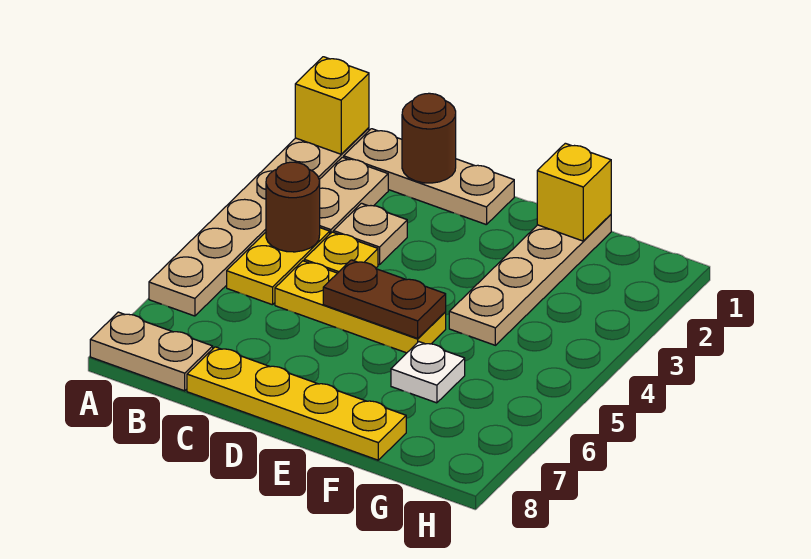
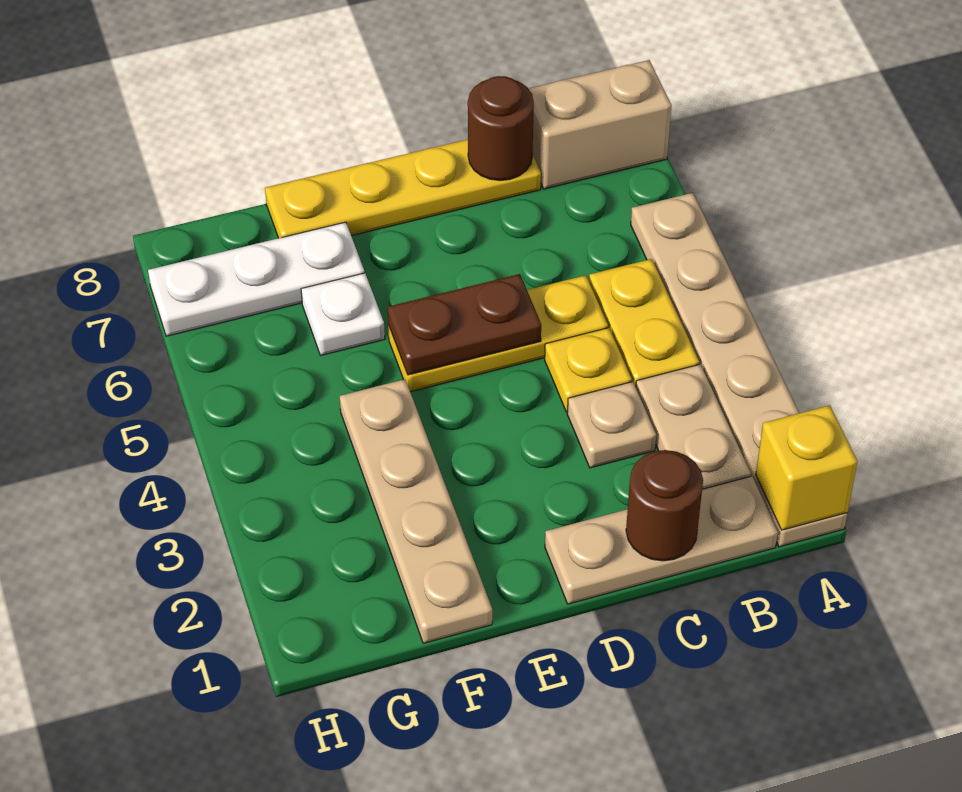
tan plate A8:B8 level 1 -> tan brick A8:B8 level 1
brown round brick B4 level 2 -> brown round brick C8 level 2
yellow brick F1 level 2 -> none
none -> white plate F7:H7 level 1

